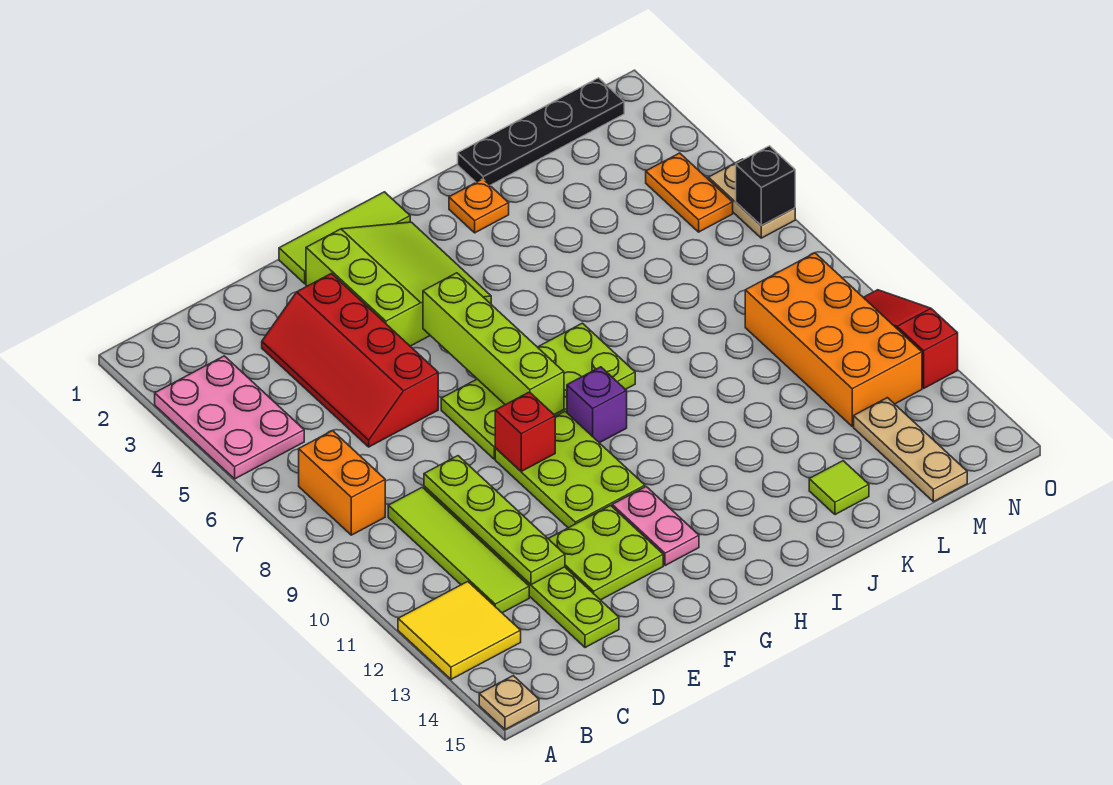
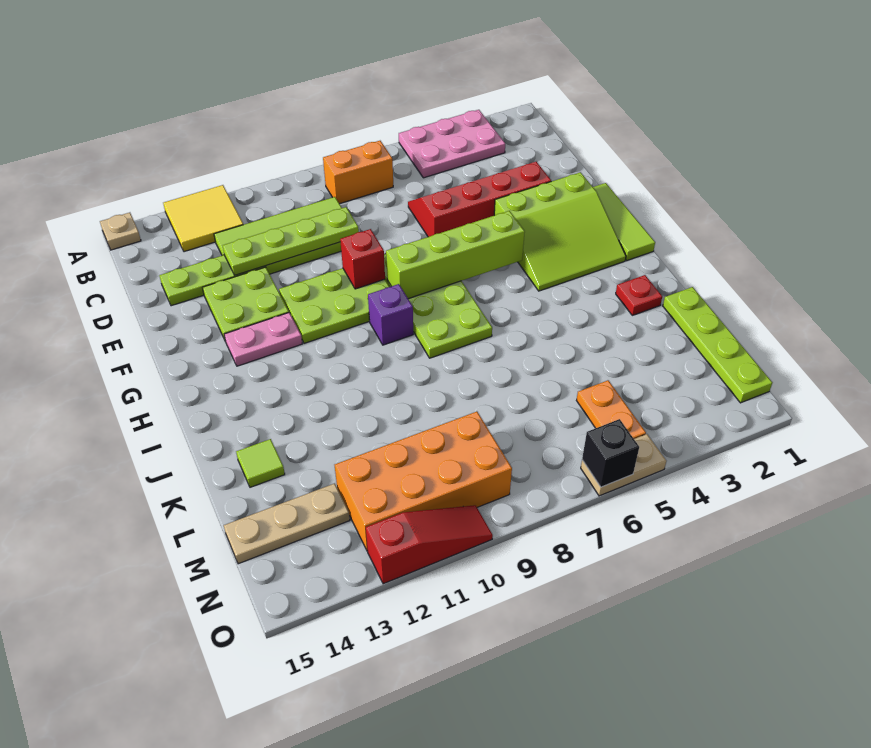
orange plate J2 level 1 -> red plate J2 level 1
black plate K1:N1 level 1 -> lime plate K1:N1 level 1
orange plate N4:N5 level 1 -> orange plate M5:N5 level 1

